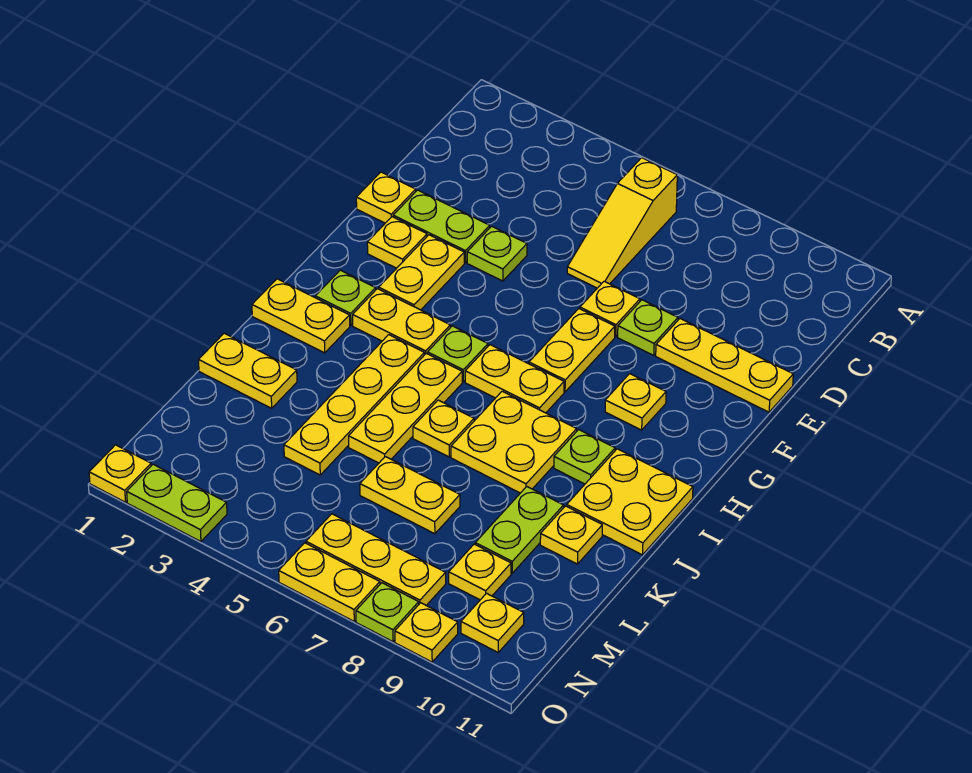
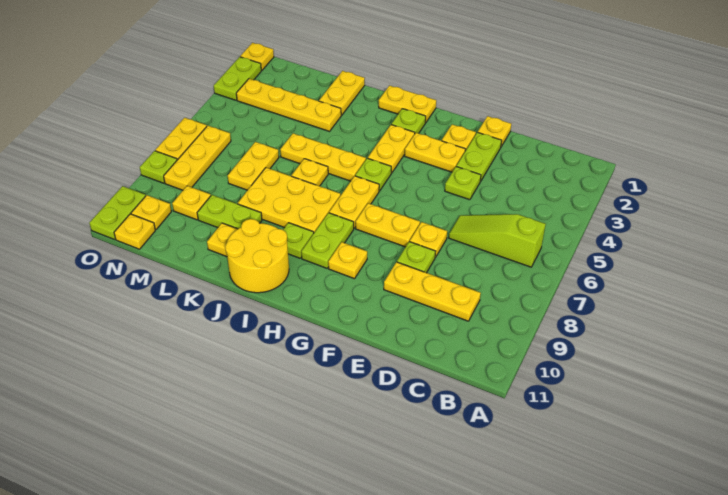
yellow slope B6:D6 level 1 top B -> lime slope B6:D6 level 1 top B
yellow plate E9:E11 level 1 -> yellow plate C9:E9 level 1
none -> lime plate H8:H9 level 1
yellow plate I1:I2 level 1 -> yellow plate H1:I1 level 1
yellow plate I4:L4 level 1 -> yellow plate K3:N3 level 1
yellow plate I7:J8 level 1 -> yellow plate I7:K8 level 1
yellow plate I10:J11 level 1 -> yellow round brick I10:J11 level 1
yellow plate O9 level 1 -> yellow plate N11 level 1
none -> lime plate O10:O11 level 1

